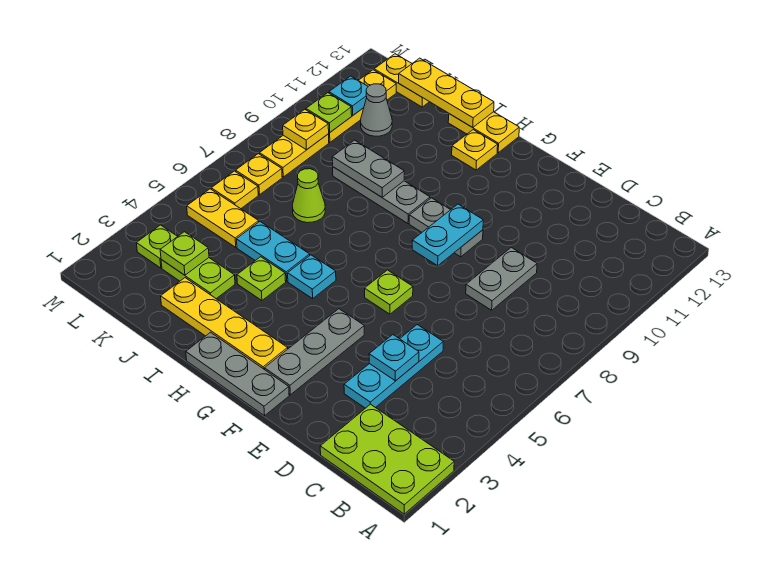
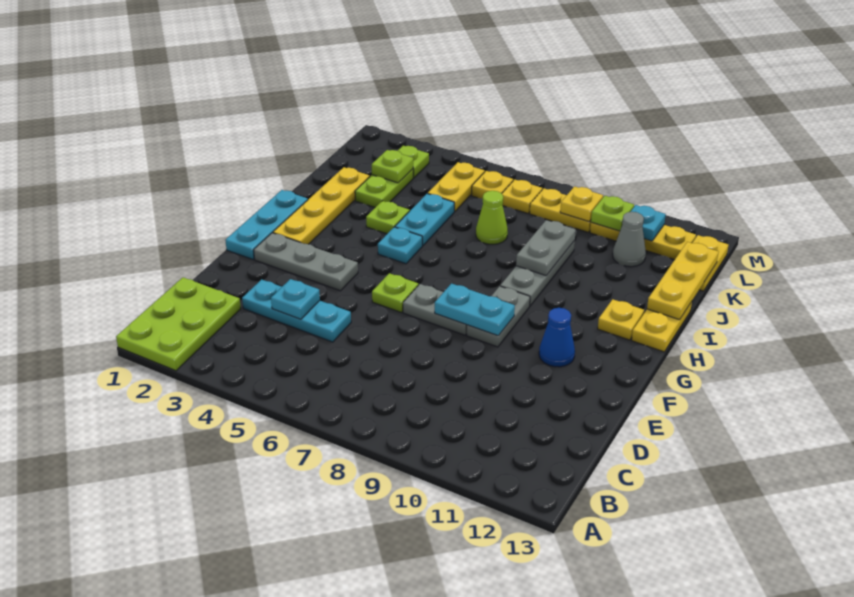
grey plate D8:D9 level 1 -> grey plate F7:F8 level 1
grey plate F1:H1 level 1 -> cyan plate F1:H1 level 1
none -> blue cone F11 level 1

